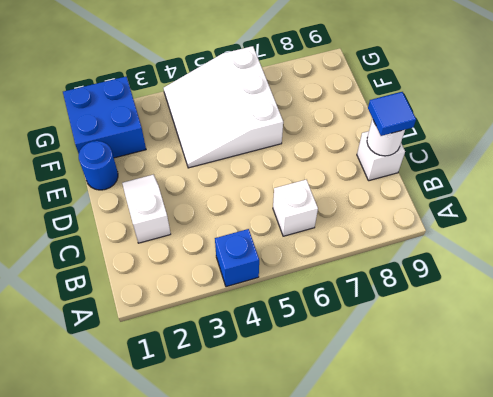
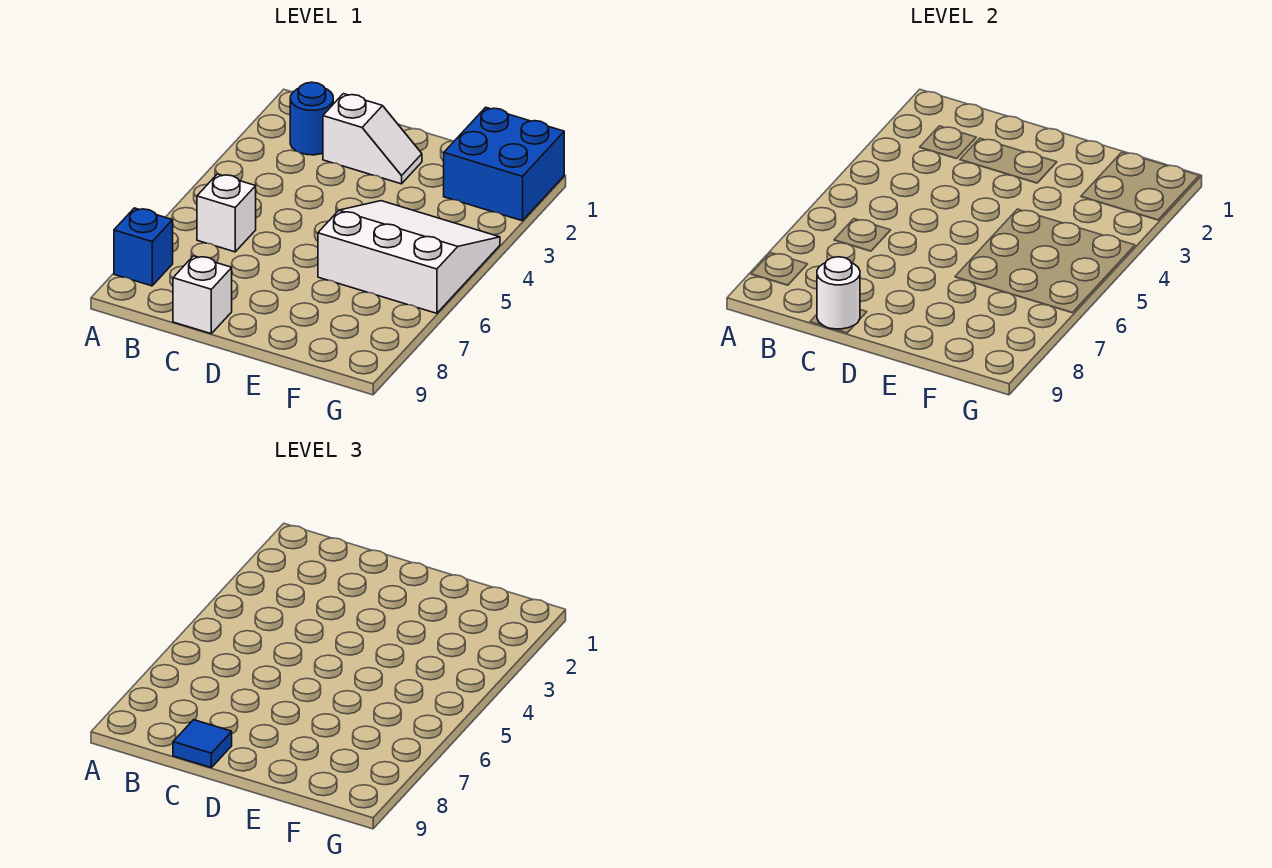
blue brick A4 level 1 -> blue brick A8 level 1
blue round brick E1 level 1 -> blue round brick B2 level 1

